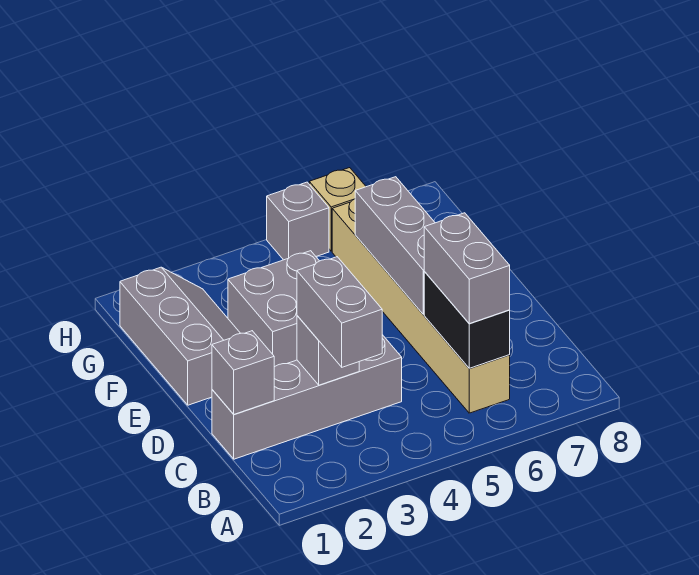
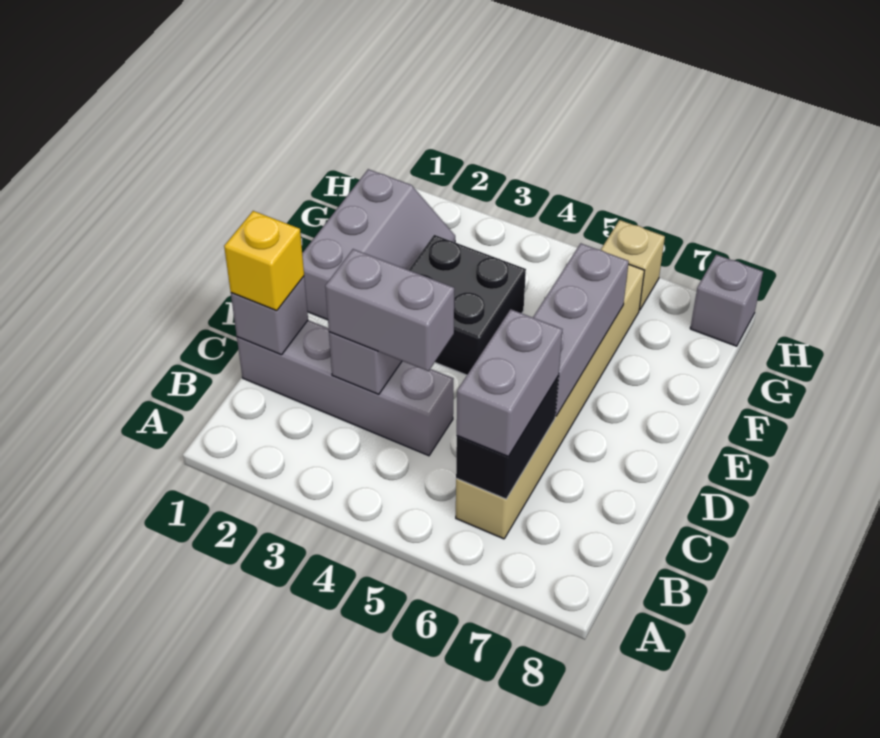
grey brick B3:C3 level 3 -> grey brick C3:C4 level 3
none -> yellow brick C1 level 3
grey brick E3:F4 level 1 -> black brick E3:F4 level 1
grey brick H5 level 1 -> grey brick H8 level 1

